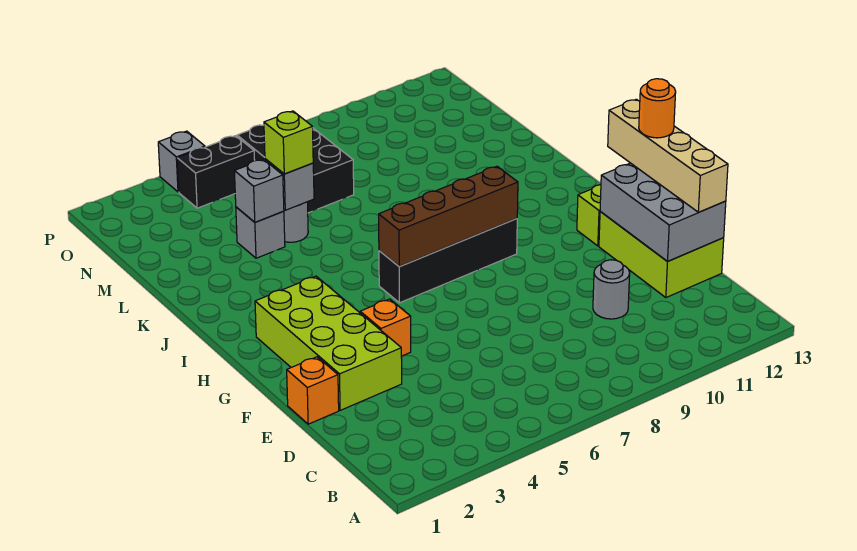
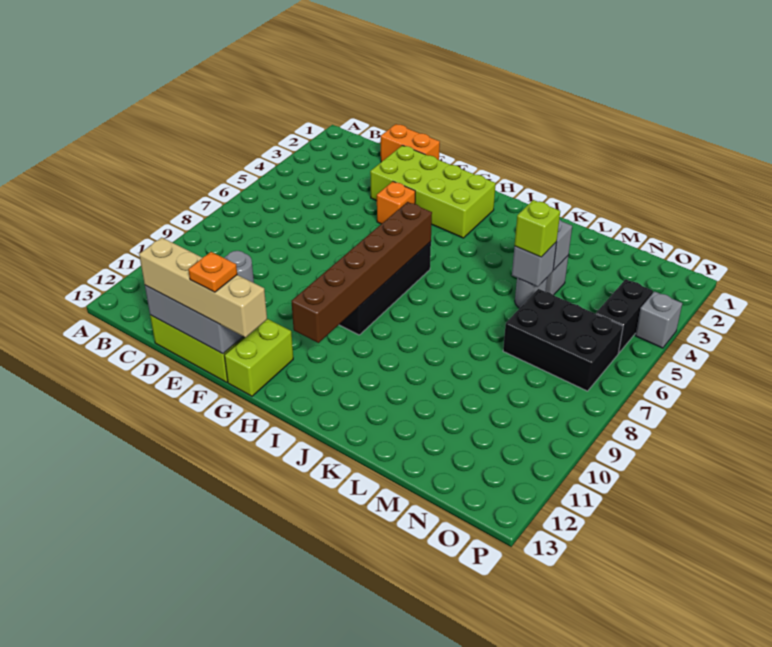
orange brick E1 level 1 -> orange brick D1:E1 level 1
orange round brick F13 level 4 -> orange plate F13 level 4
brown brick H6:H9 level 2 -> brown brick H6:H11 level 2

